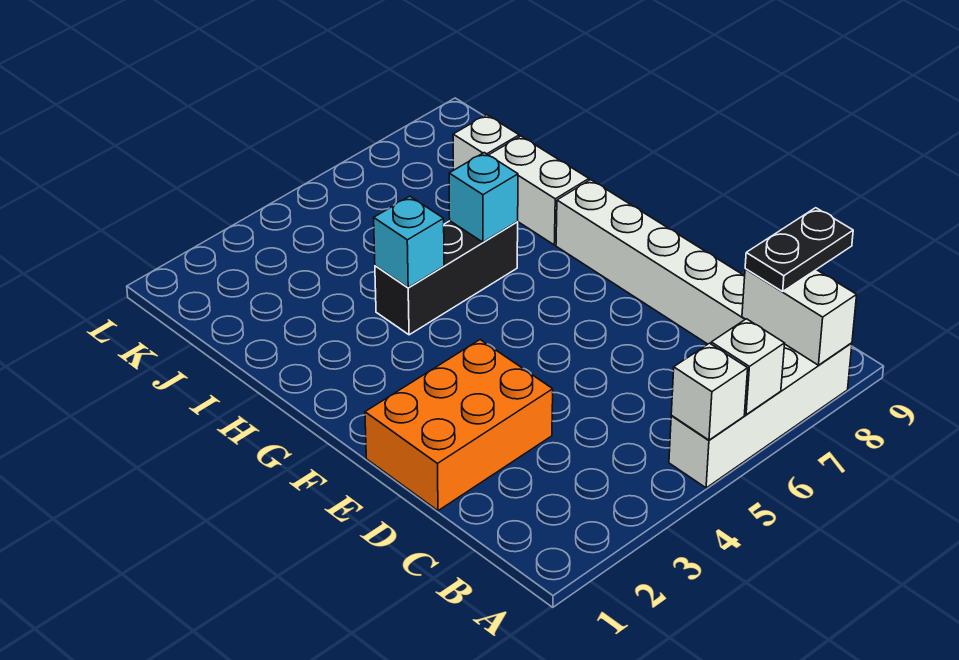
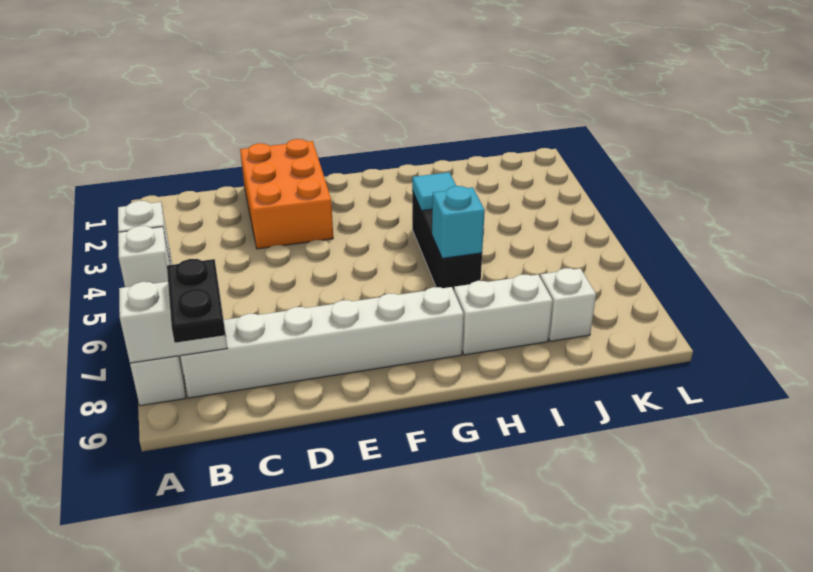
cyan brick H4 level 2 -> cyan tile H4 level 2

